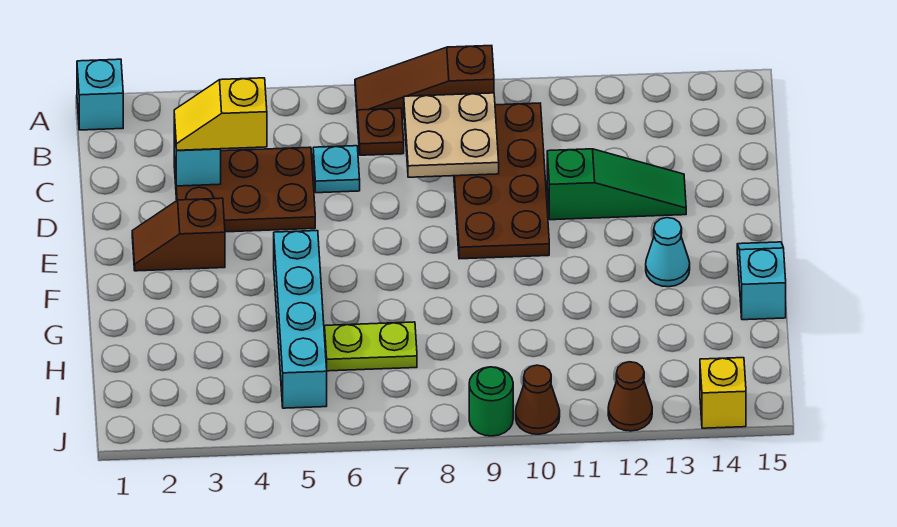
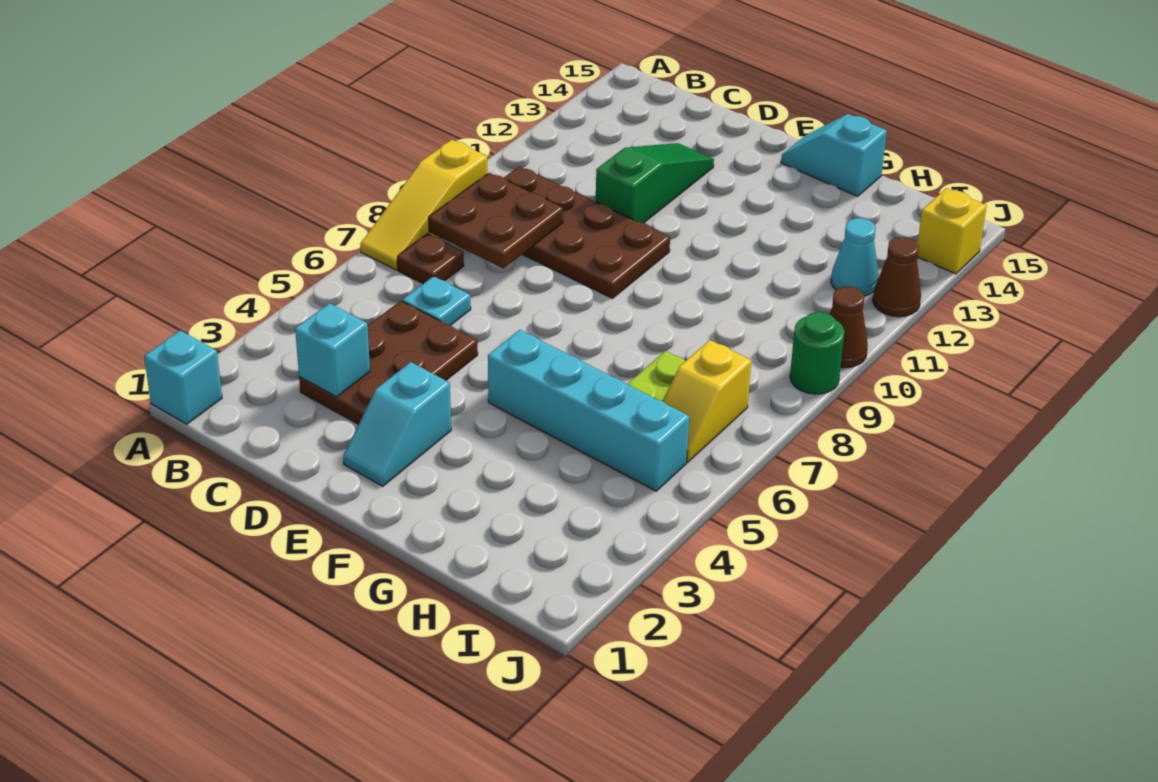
brown slope A7:A9 level 1 top 9 -> yellow slope A7:A9 level 1 top 9
tan plate B8:C9 level 2 -> brown plate B8:C9 level 2
yellow slope C3:C4 level 3 top 4 -> yellow slope I6:I7 level 1 top 7
brown slope E2:E3 level 1 top 3 -> cyan slope E2:E3 level 1 top 3
cyan cone F13 level 1 -> cyan cone I12 level 1

